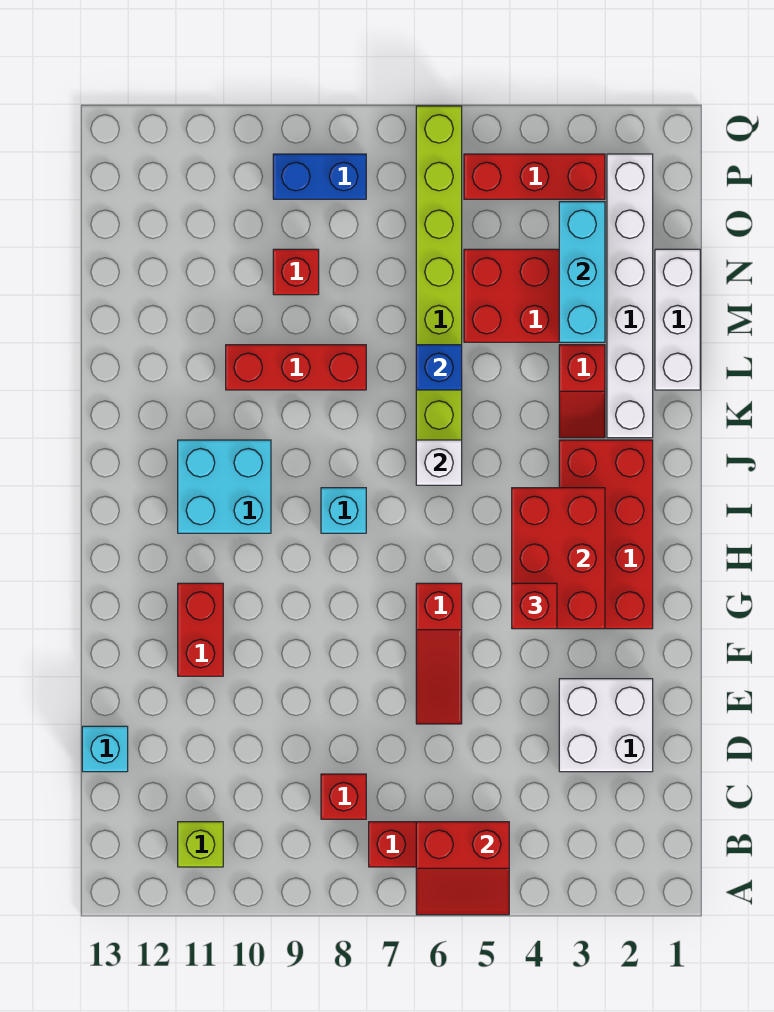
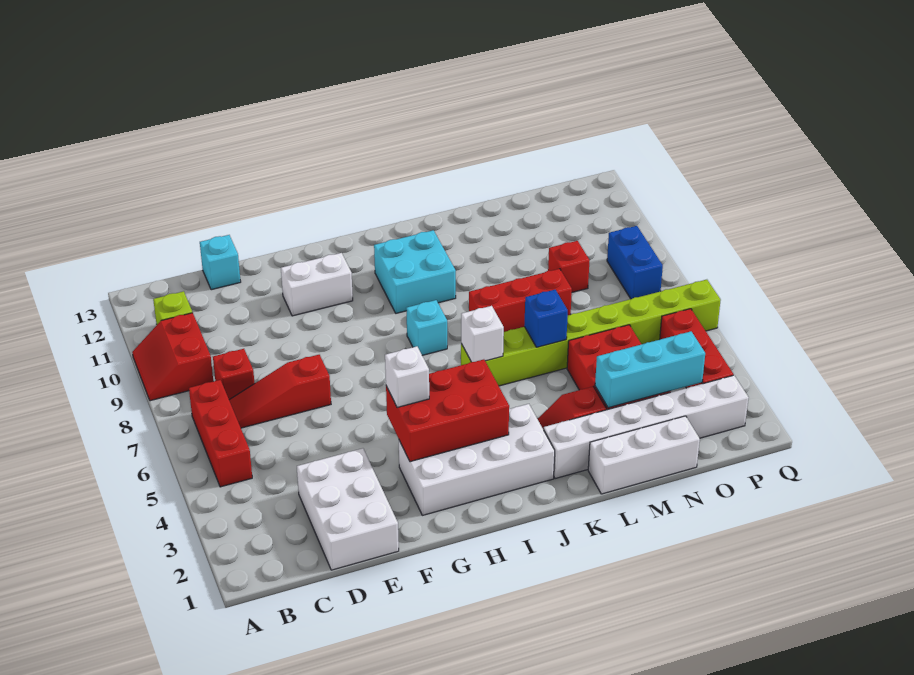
red slope A5:B6 level 2 top B -> red slope A9:B10 level 1 top B
white brick D2:E3 level 1 -> white brick D1:E3 level 1
red slope E6:G6 level 1 top G -> red slope C7:E7 level 1 top E
red brick F11:G11 level 1 -> white brick F11:G11 level 1
red brick G2:J3 level 1 -> white brick G2:J3 level 1
red brick G4 level 3 -> white brick G4 level 3
red brick L8:L10 level 1 -> red brick K8:M8 level 1

